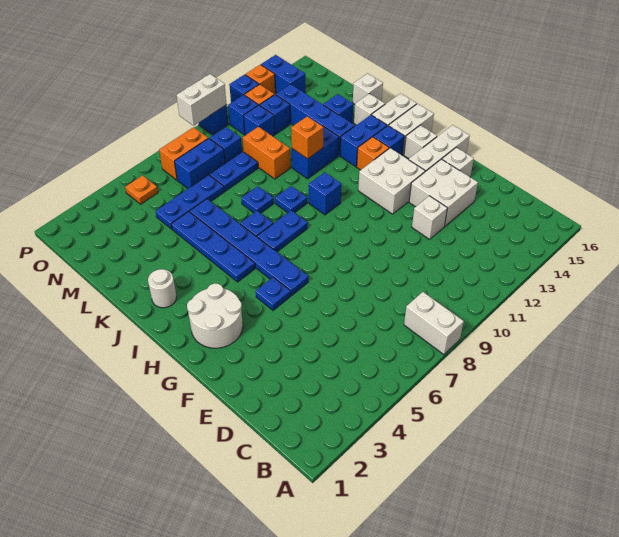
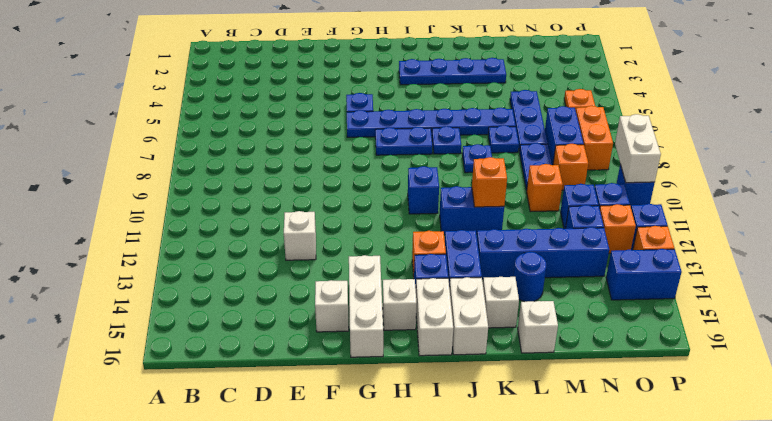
white brick A8:B8 level 1 -> none
white brick E13:F14 level 1 -> none
white round brick G2:H3 level 1 -> none
white brick G12:H13 level 1 -> none
blue plate I5:L5 level 1 -> blue plate I3:L3 level 1
blue plate I7:I8 level 1 -> blue plate H7:I7 level 1
white round brick J2 level 1 -> none
blue plate J9 level 1 -> blue plate L7 level 1
blue brick K11:K12 level 1 -> blue brick J11:K11 level 1
orange brick L10:M10 level 1 -> orange brick M10 level 1
blue brick L14 level 1 -> blue round brick L14 level 1
blue brick N9 level 1 -> orange brick N9 level 1

